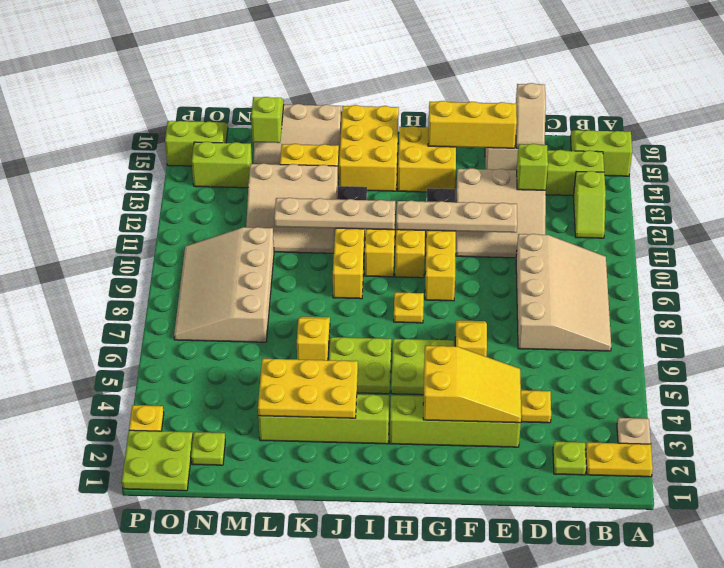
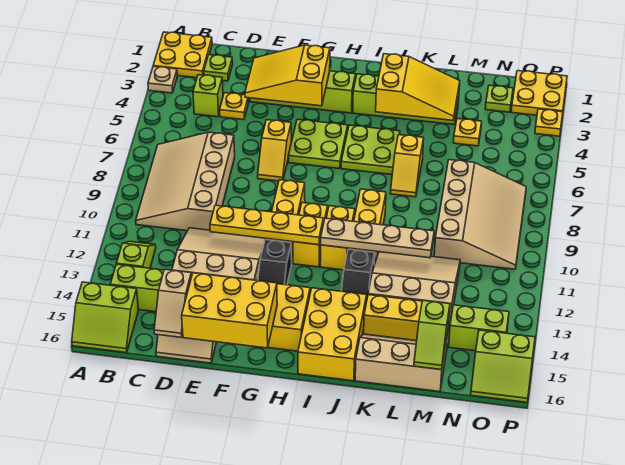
yellow plate A2:B2 level 1 -> yellow plate A1:B2 level 1
lime brick D13 level 2 -> lime brick C4 level 1
tan slope D15:D16 level 2 top 16 -> tan slope D15:D16 level 2 top 15
tan plate E11:H11 level 2 -> yellow plate E11:H11 level 2
yellow brick E15:G15 level 2 -> yellow brick E15:G16 level 2
yellow plate H8 level 1 -> yellow plate M4 level 1
yellow plate J3:L4 level 2 -> yellow slope J3:L4 level 2 top J
lime plate O1:P2 level 1 -> yellow plate O1:P2 level 1

